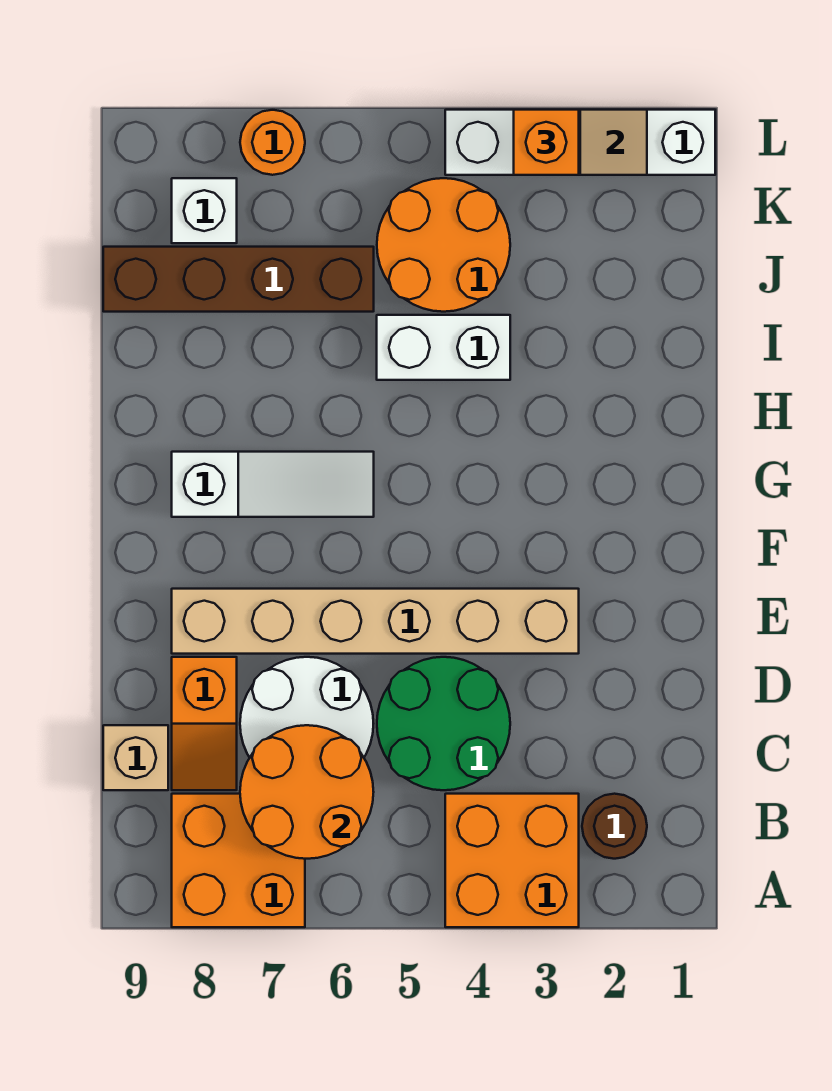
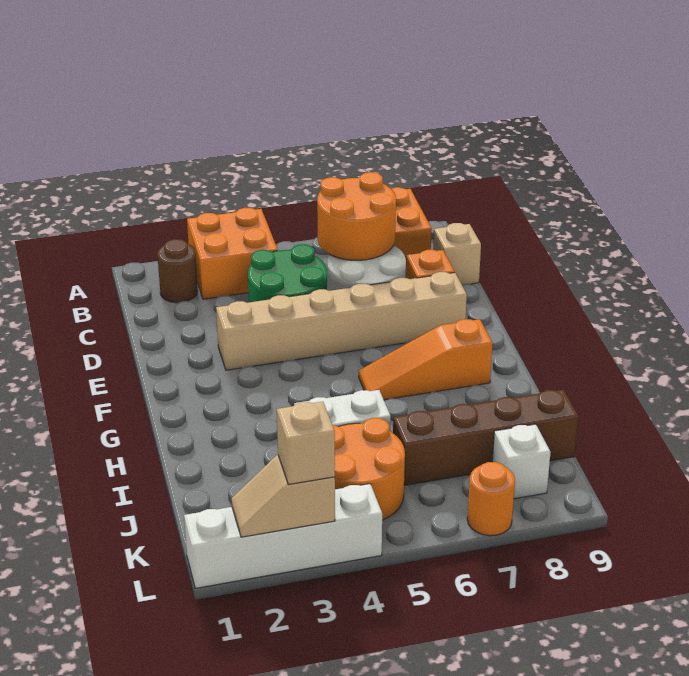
white slope G6:G8 level 1 top 8 -> orange slope G6:G8 level 1 top 8
orange brick L3 level 3 -> tan brick L3 level 3

